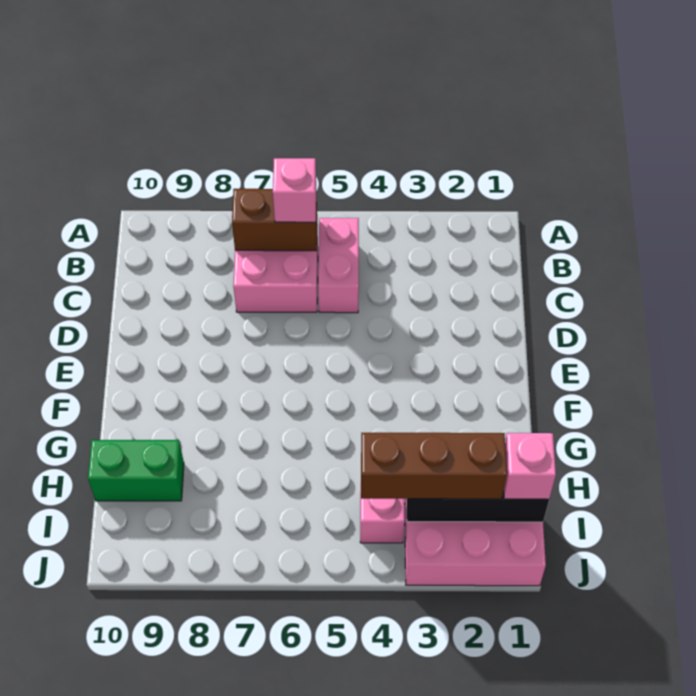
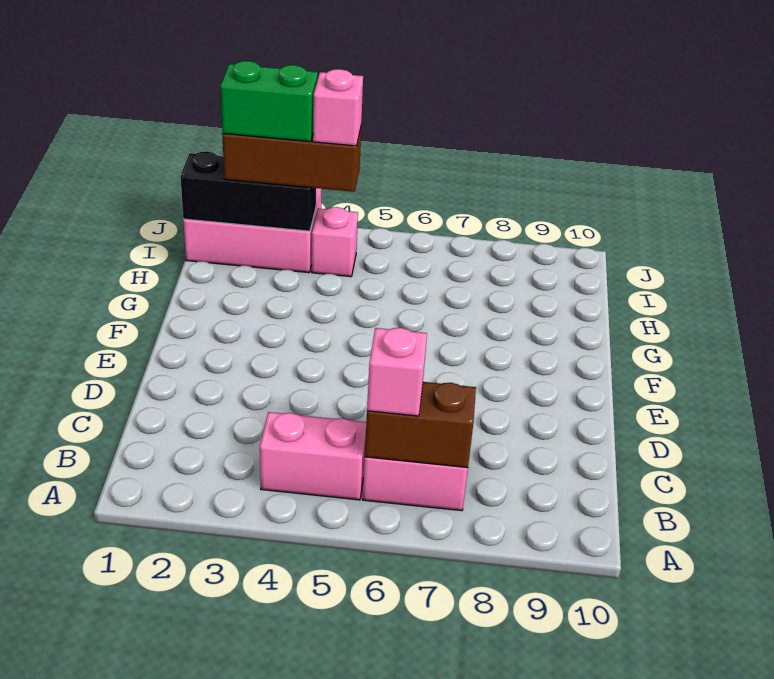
pink brick B5:C5 level 1 -> pink brick B4:B5 level 1
green brick H9:H10 level 1 -> green brick I2:I3 level 4
pink brick I1 level 3 -> pink brick I4 level 4

